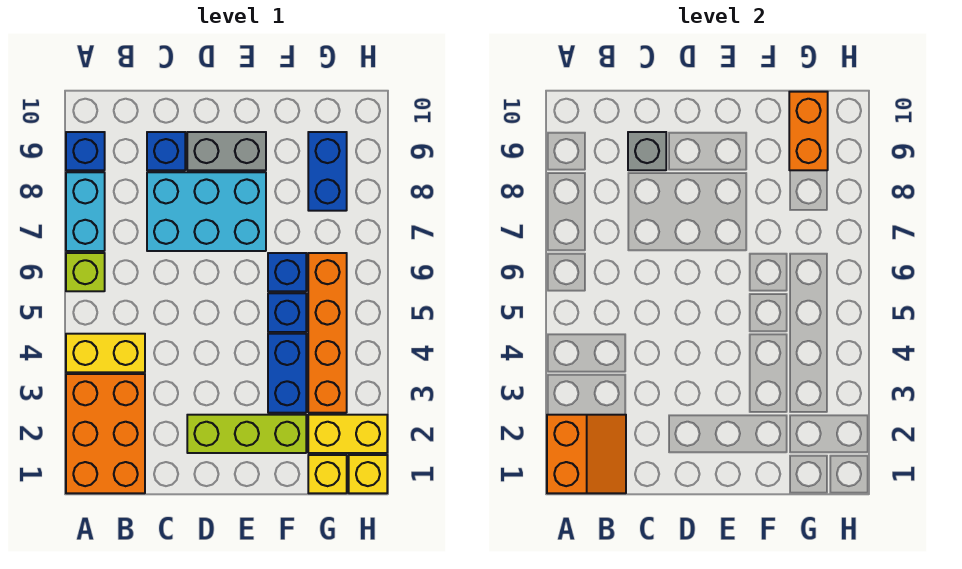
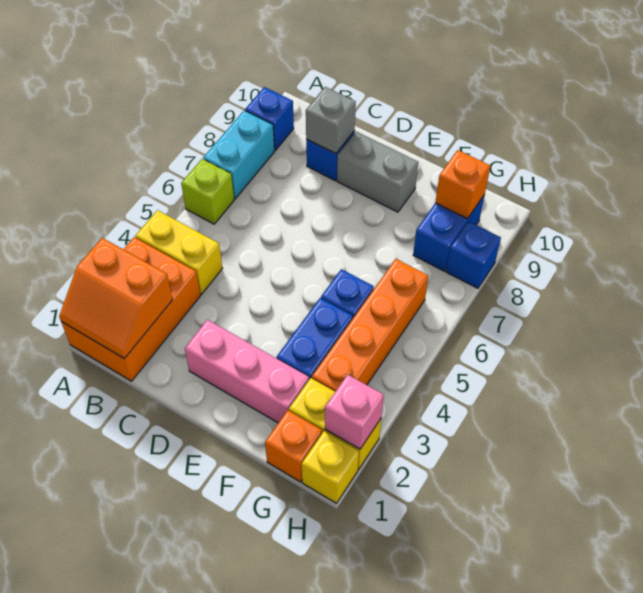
orange slope A1:B2 level 2 top A -> orange slope A1:B2 level 2 top 2
cyan brick C7:E8 level 1 -> none
lime brick D2:F2 level 1 -> pink brick D2:F2 level 1
blue brick F6 level 1 -> blue brick H8 level 1
yellow brick G1 level 1 -> orange brick G1 level 1
orange brick G9:G10 level 2 -> orange brick G9 level 2
none -> pink brick H2 level 2

